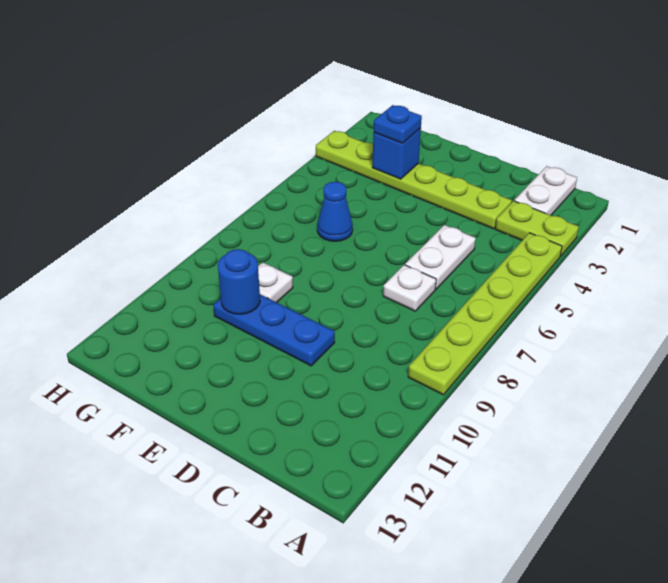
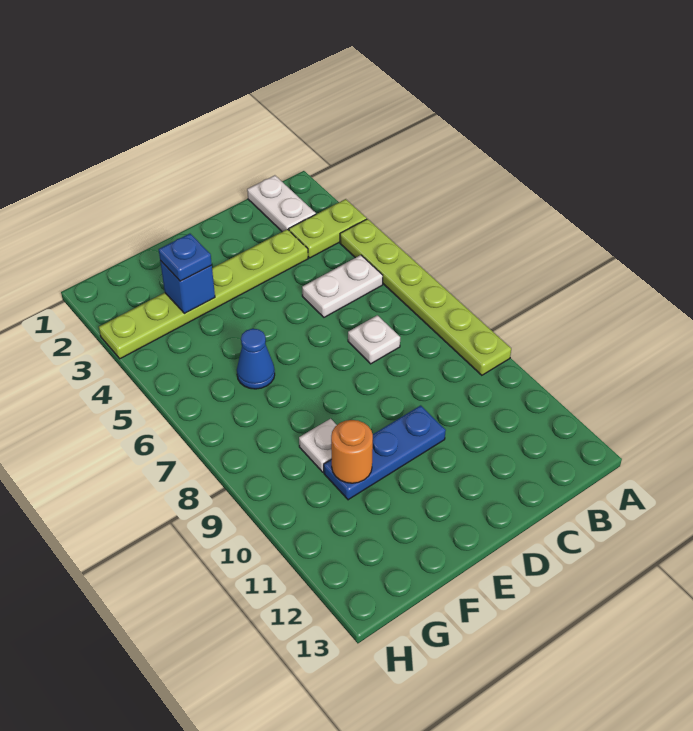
white plate C5:C6 level 1 -> white plate B5:C5 level 1
blue round brick F10 level 2 -> orange round brick F10 level 2

